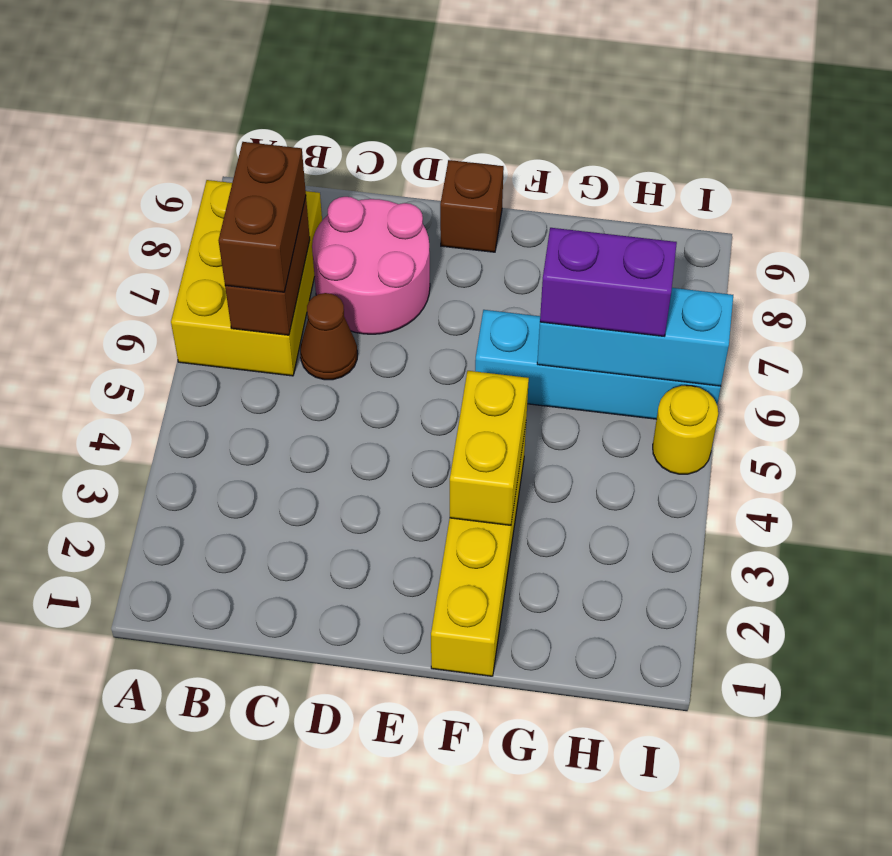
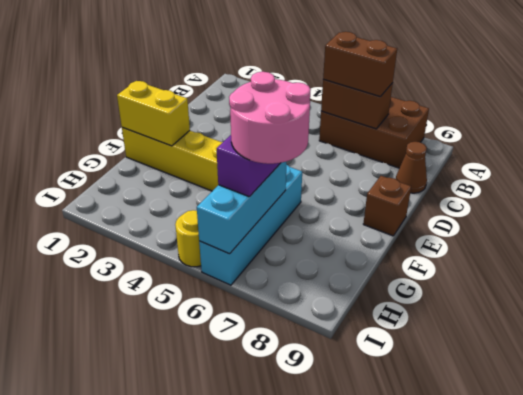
yellow brick A6:B8 level 1 -> brown brick A6:B8 level 1
brown cone C6 level 1 -> brown cone C9 level 1
pink round brick C7:D8 level 1 -> pink round brick G6:H7 level 4
yellow brick F3:F4 level 2 -> yellow brick F1:F2 level 2

